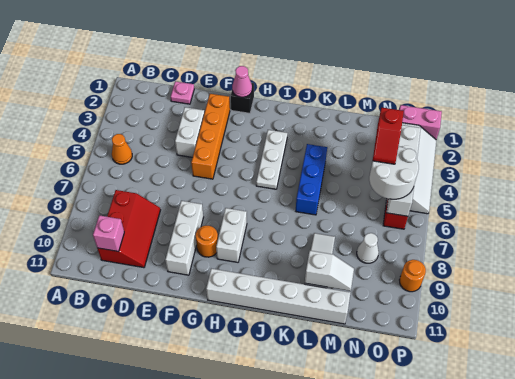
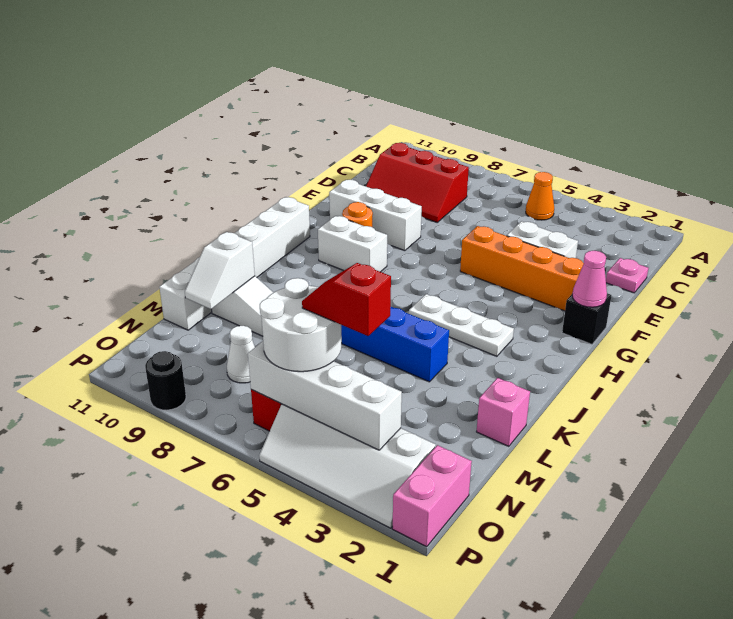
pink brick C10 level 2 -> pink brick L1 level 1
orange round brick P9 level 1 -> black round brick P9 level 1

